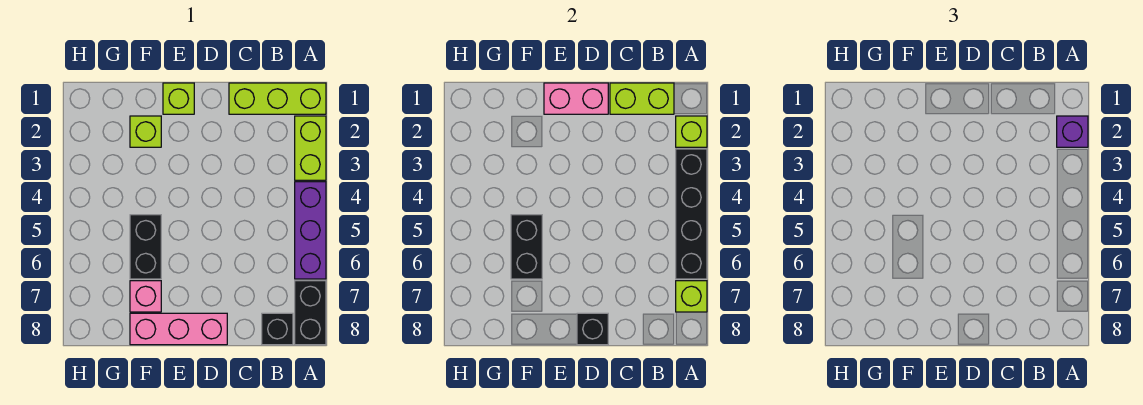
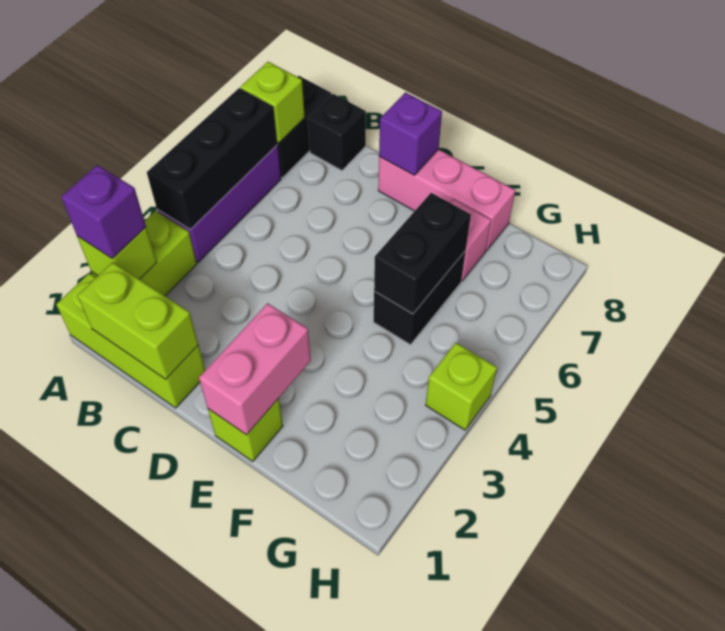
black brick A3:A6 level 2 -> black brick A4:A6 level 2
pink brick D1:E1 level 2 -> pink brick E1:E2 level 2
black brick D8 level 2 -> purple brick D8 level 2
lime brick F2 level 1 -> lime brick H4 level 1

